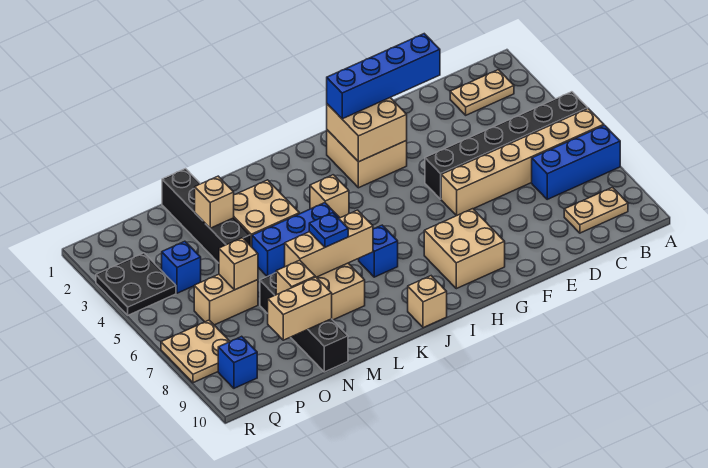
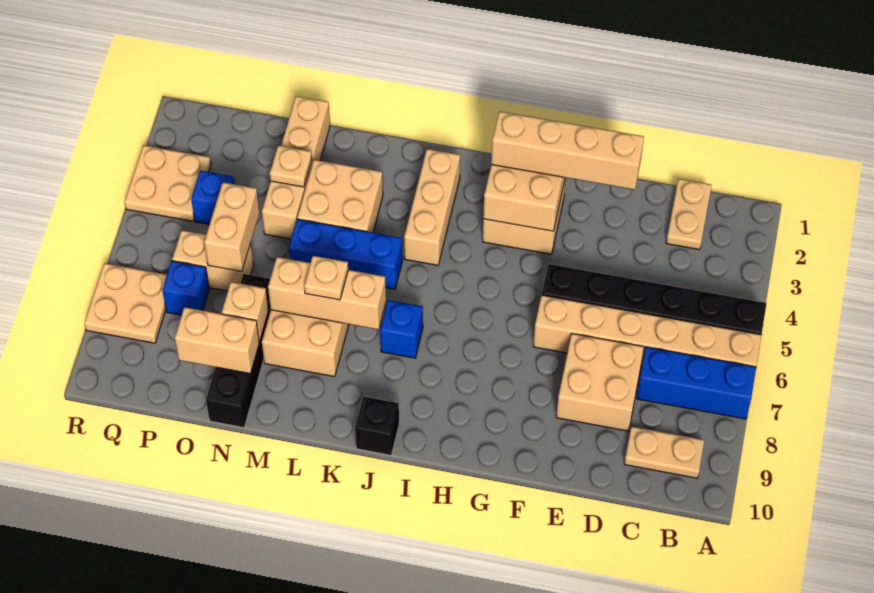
tan plate B2:C2 level 1 -> tan plate C1:C2 level 1
blue brick E2:H2 level 3 -> tan brick E2:H2 level 3
tan brick G8:H9 level 1 -> tan brick D7:E8 level 1
tan brick J4 level 1 -> tan brick J2:J4 level 1
tan brick J10 level 1 -> black brick J10 level 1
blue plate L7 level 3 -> tan plate L7 level 3
black brick N1:N4 level 1 -> tan brick N1:N4 level 1
tan brick N3 level 2 -> tan plate N3 level 2
tan brick O6 level 2 -> tan brick O5:O6 level 2
black plate Q3:R4 level 1 -> tan plate Q3:R4 level 1
blue brick Q9 level 1 -> blue brick P7 level 1

